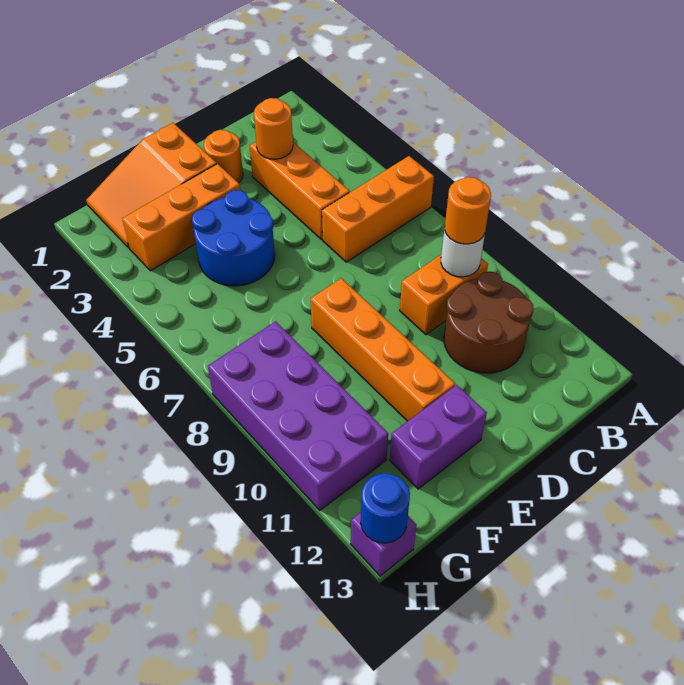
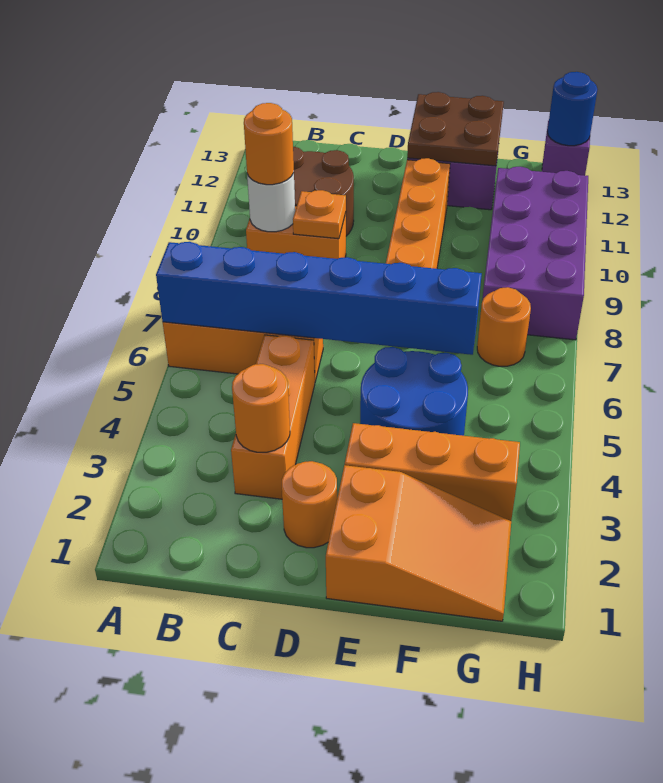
none -> blue brick A6:F6 level 2
none -> orange plate C9 level 2
none -> brown plate E12:F13 level 2
none -> orange round brick G7 level 1

